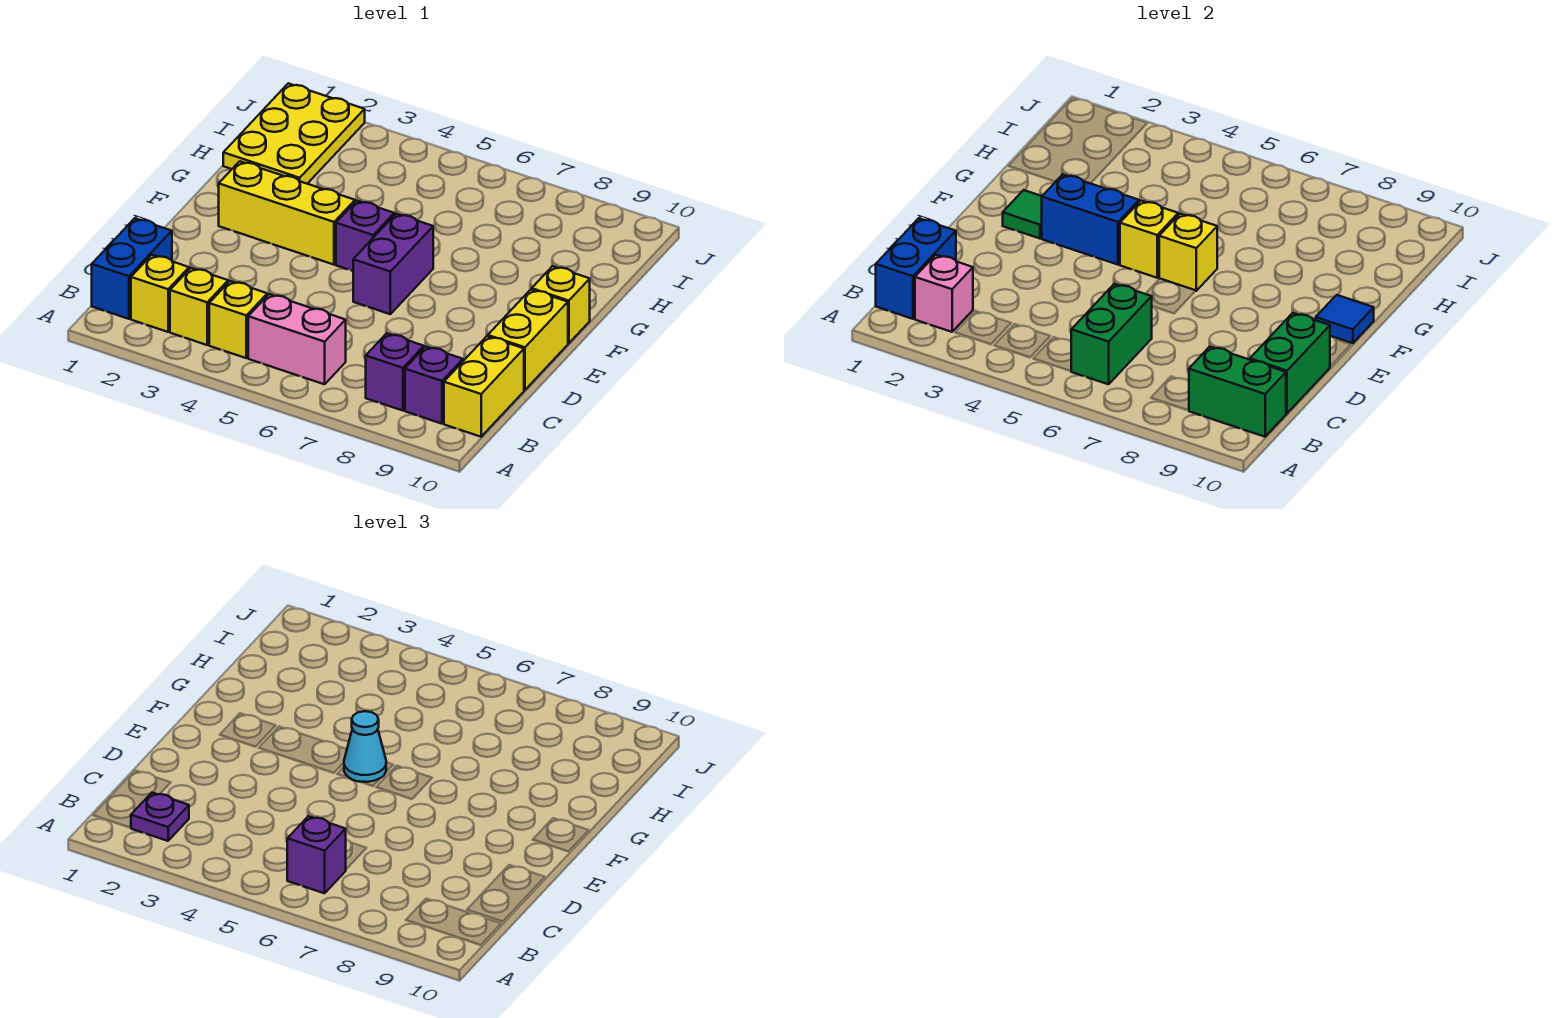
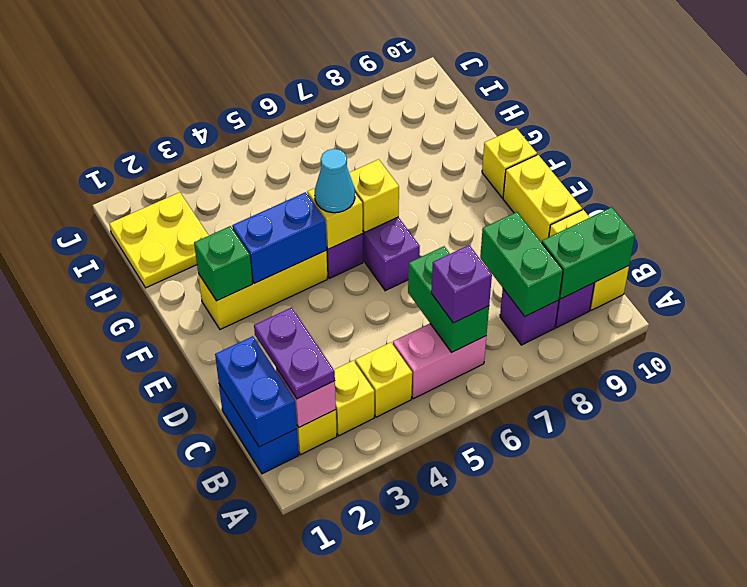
purple plate B2 level 3 -> purple plate B2:C2 level 3
green brick C10:D10 level 2 -> green brick B8:C8 level 2
green tile F2 level 2 -> green brick F2 level 2
blue tile F10 level 2 -> none
yellow plate H1:J2 level 1 -> yellow plate H1:I2 level 1

